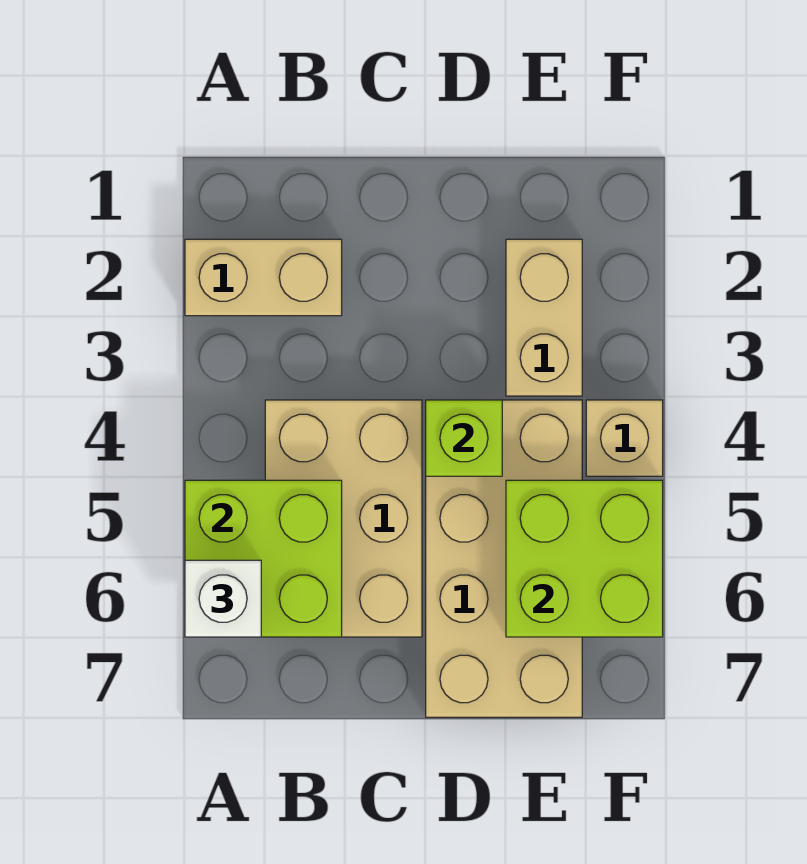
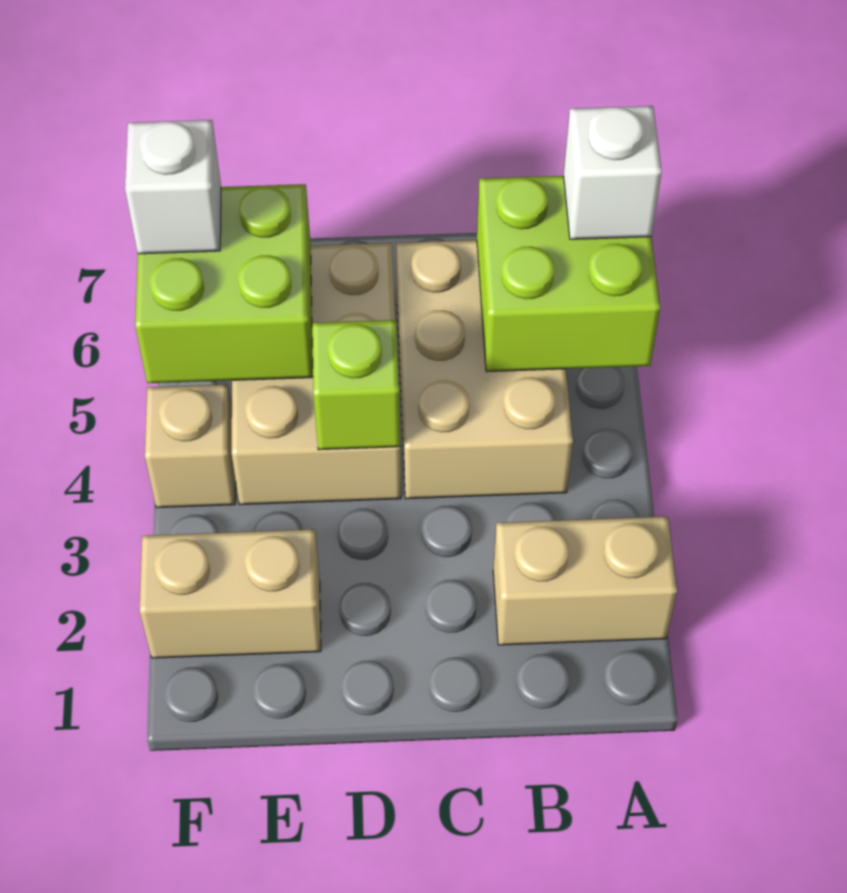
tan brick D4:E7 level 1 -> tan brick D4:E6 level 1
tan brick E2:E3 level 1 -> tan brick E2:F2 level 1
none -> white brick F6 level 3

